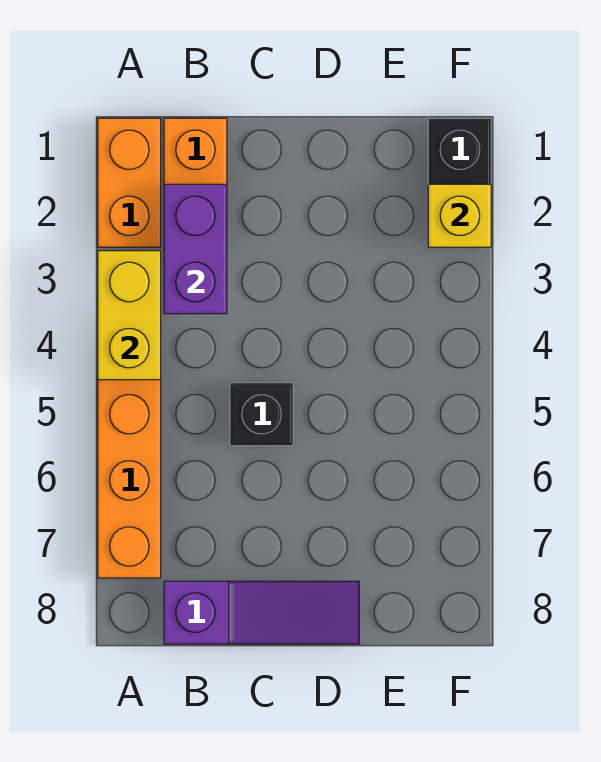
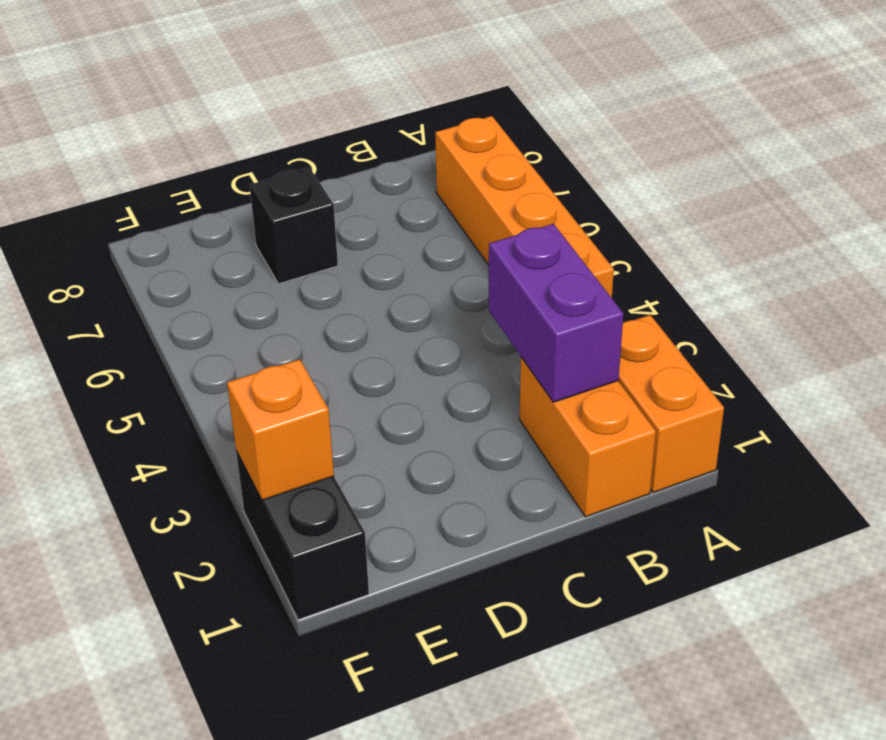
yellow brick A3:A4 level 2 -> none
purple slope B8:D8 level 1 top B -> none
black brick C5 level 1 -> black brick D7 level 1
yellow brick F2 level 2 -> orange brick F2 level 2

